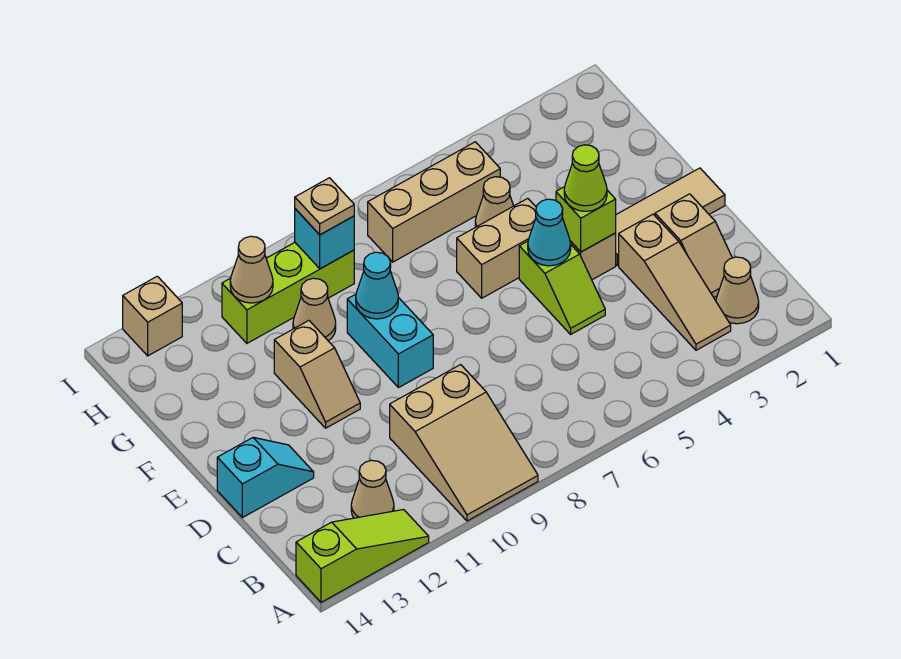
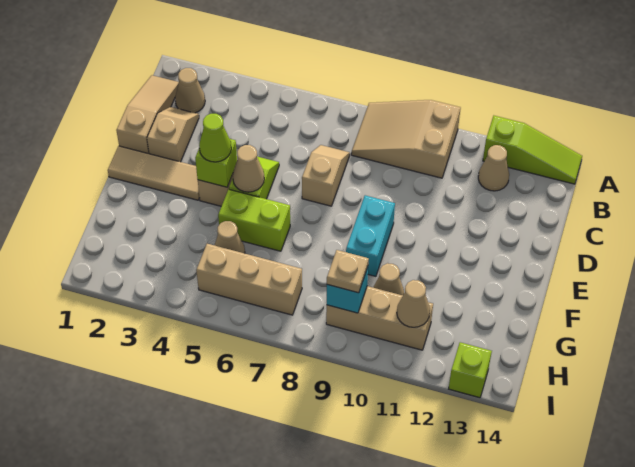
tan slope A9:C10 level 1 top C -> tan slope A8:B10 level 1 top 10
lime slope A12:A14 level 1 top 14 -> lime slope A12:A14 level 1 top 12
tan slope B3:D3 level 1 top D -> tan slope B1:D1 level 1 top D
cyan slope D13:D14 level 1 top 14 -> none
cyan cone E5 level 2 -> tan cone E5 level 2
tan slope E11:F11 level 1 top F -> tan slope C7:D7 level 1 top D
tan brick F5:F6 level 1 -> lime brick F5:F6 level 1
cyan cone F9 level 2 -> none
lime brick H9:H11 level 1 -> tan brick H9:H11 level 1
tan brick I13 level 1 -> lime brick I13 level 1

